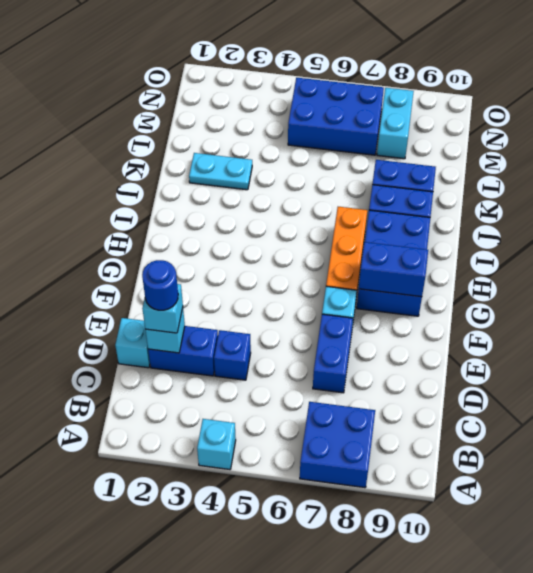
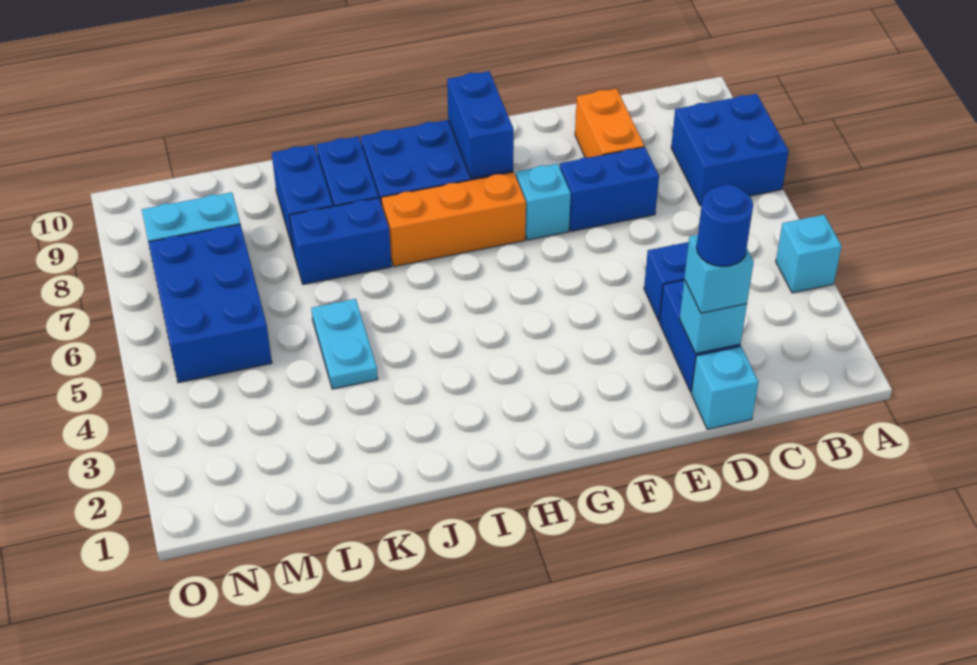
none -> orange brick D8:D9 level 1
none -> blue brick J7:K7 level 1
cyan plate K2:K3 level 1 -> cyan plate K4:K5 level 1

